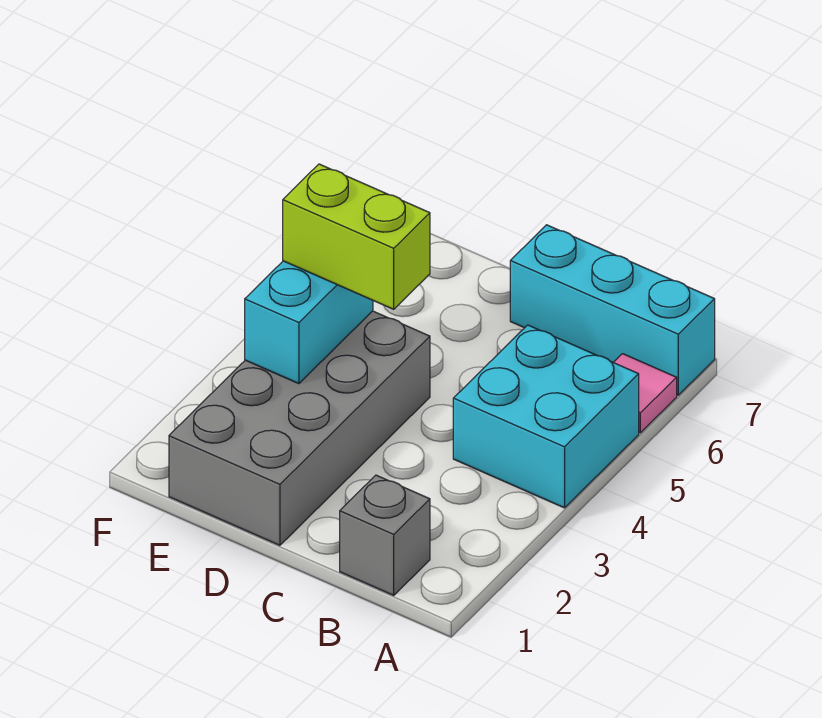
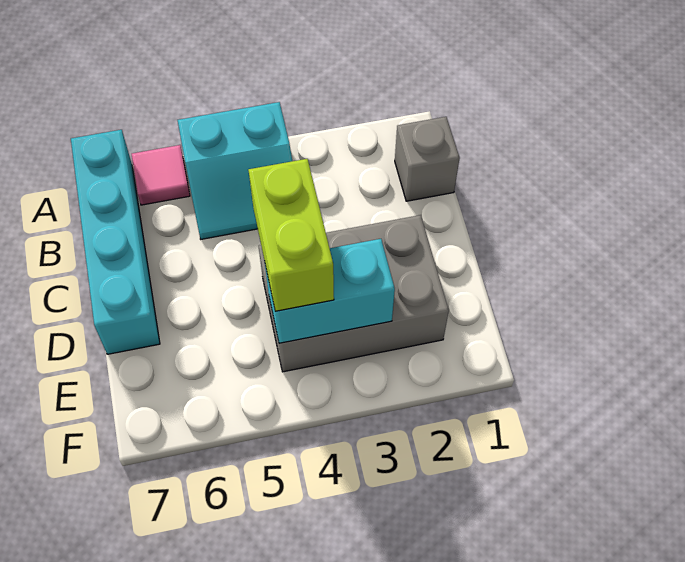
cyan brick A4:B5 level 1 -> cyan slope A4:B5 level 1 top A
cyan brick A7:C7 level 1 -> cyan brick A7:D7 level 1
grey brick D1:E4 level 1 -> grey brick D2:E4 level 1

